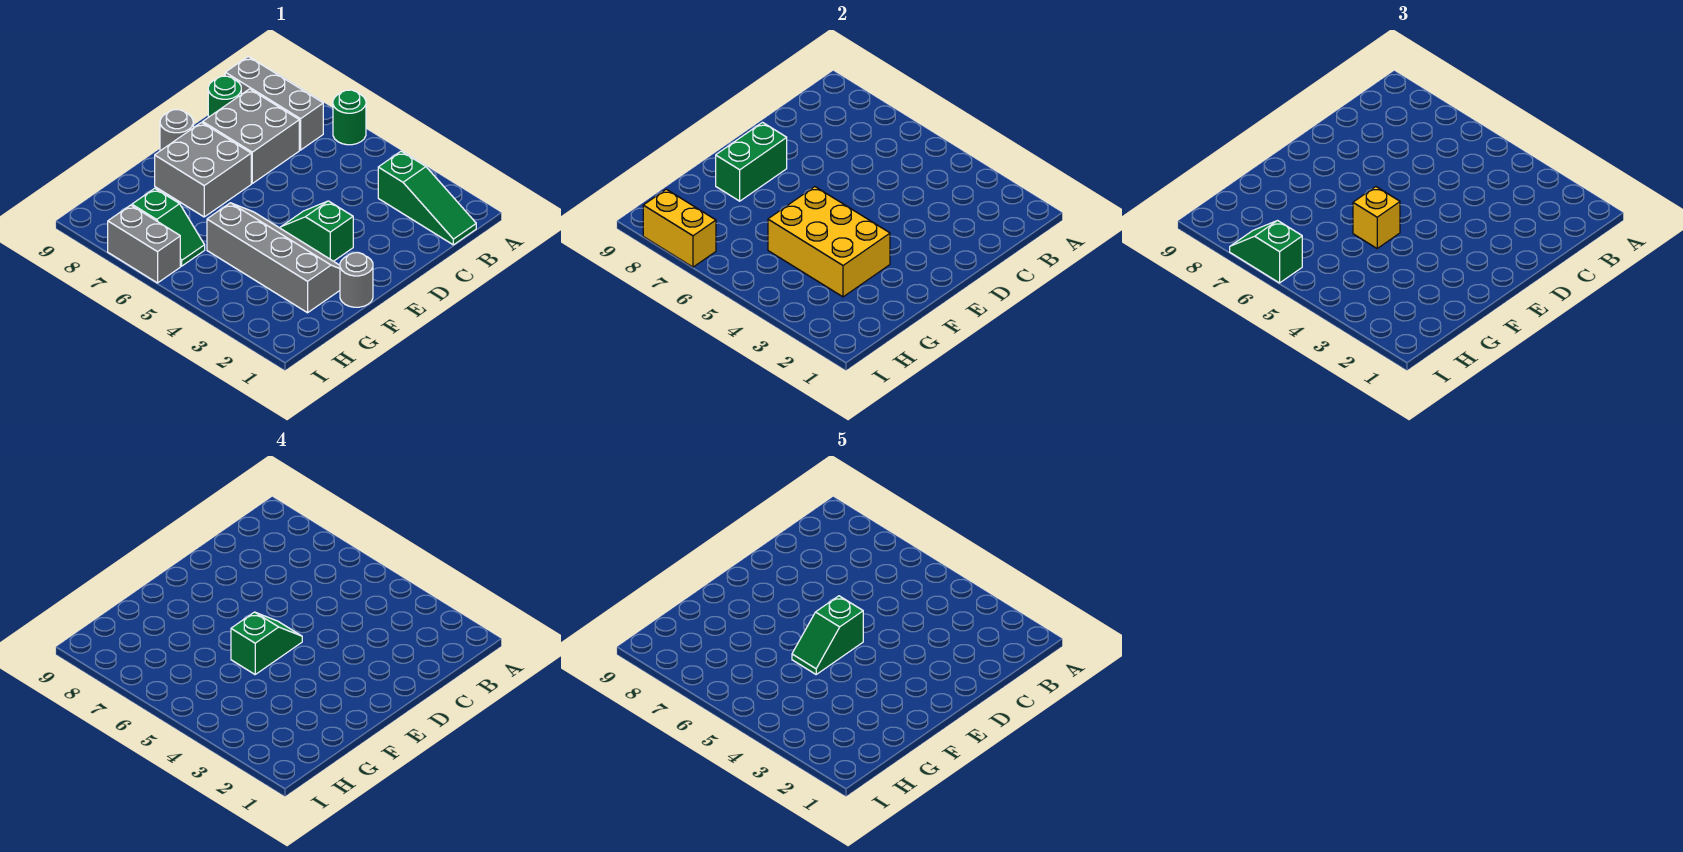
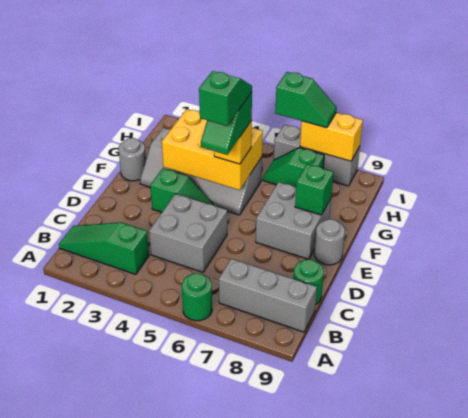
grey brick C7:D8 level 1 -> grey brick C4:D5 level 1
green brick E8:F8 level 2 -> green brick F8 level 2
grey brick I6:I7 level 1 -> grey brick I6:I8 level 1

